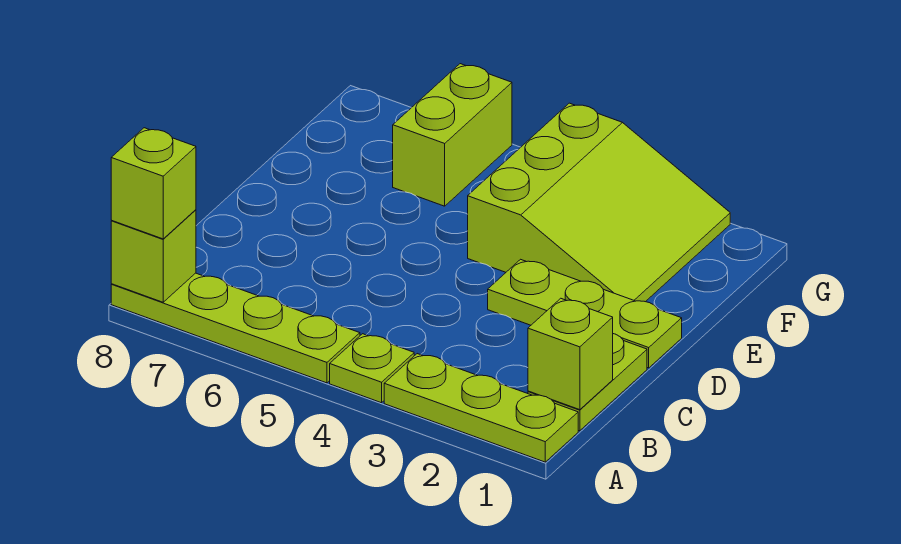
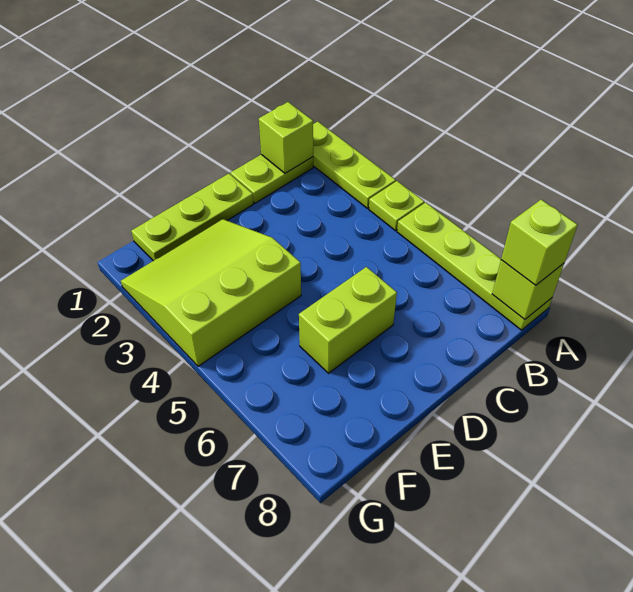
lime plate D1:D3 level 1 -> lime plate D1:F1 level 1
lime brick F6:G6 level 1 -> lime brick D6:E6 level 1

